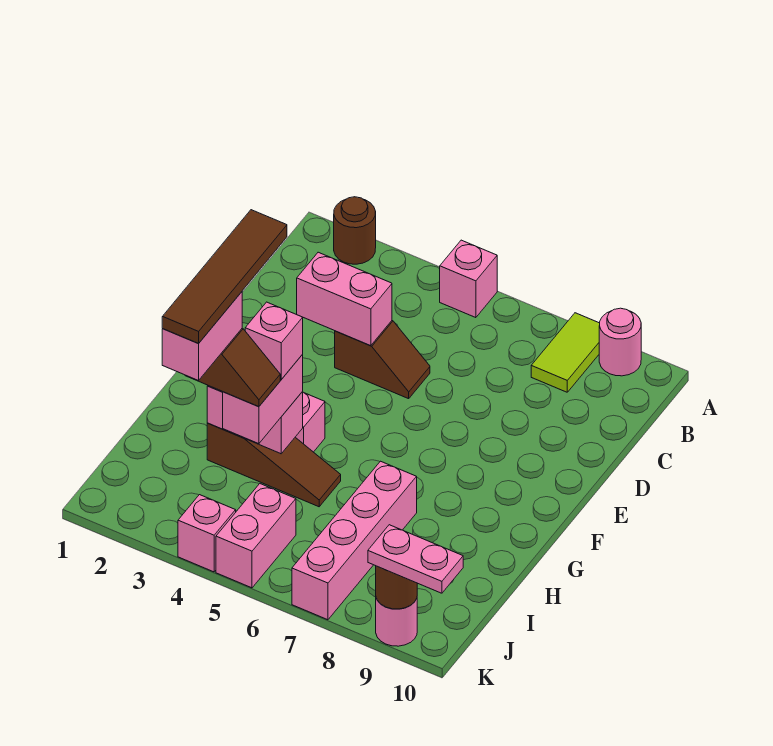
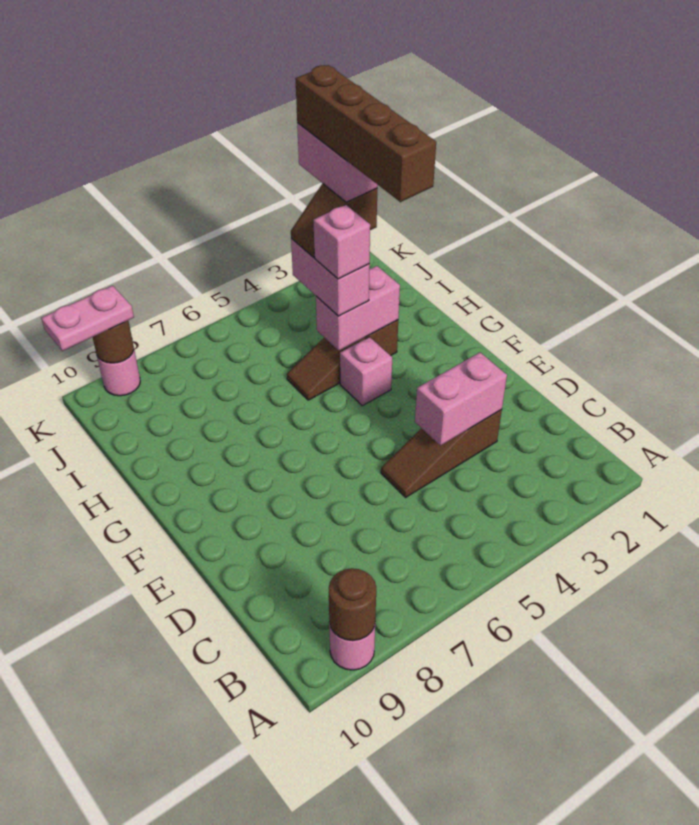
brown round brick A2 level 1 -> brown round brick A9 level 2
pink brick A5 level 1 -> none
lime tile A8:B8 level 1 -> none
brown slope D4:D5 level 1 top 4 -> brown slope D3:D5 level 1 top 3
brown tile G3:J3 level 6 -> brown brick G3:J3 level 6
pink brick H7:K7 level 1 -> none
pink brick J5:K5 level 1 -> none
pink brick K4 level 1 -> none

